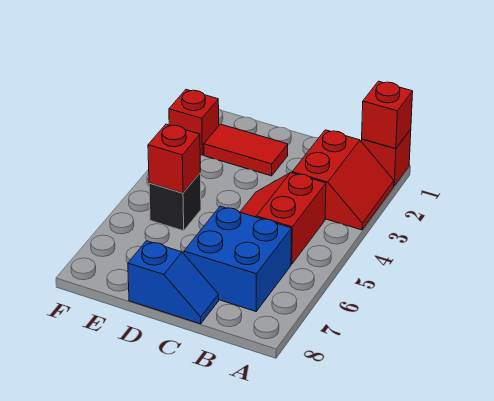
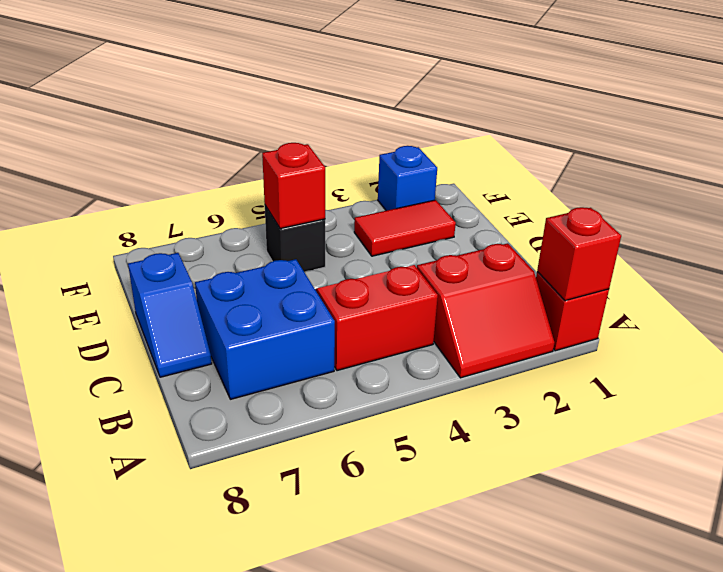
red tile D2:E2 level 1 -> red tile E2:E3 level 1
red brick F2 level 1 -> blue brick F2 level 1

